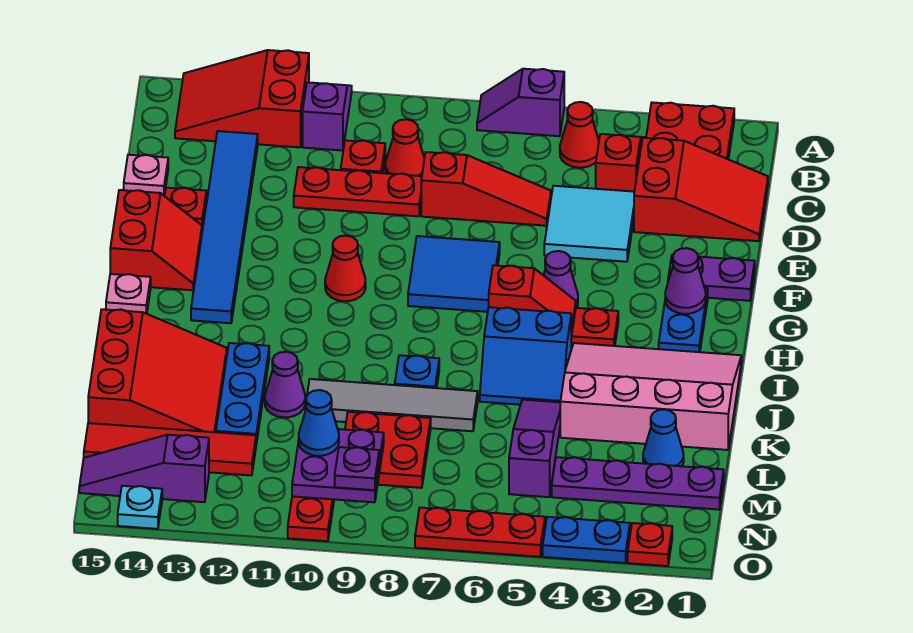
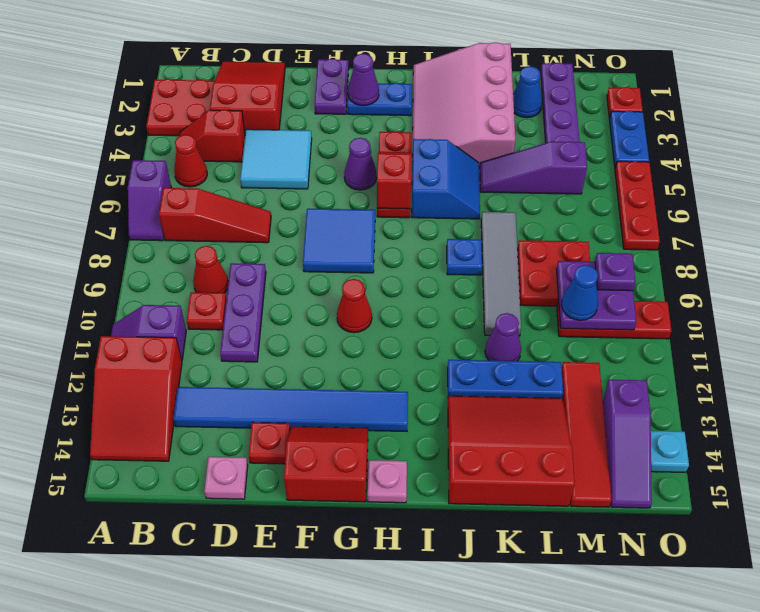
red slope D6:D8 level 1 top 8 -> red slope B7:D7 level 1 top B
red plate D9:D11 level 1 -> purple plate D9:D11 level 1

